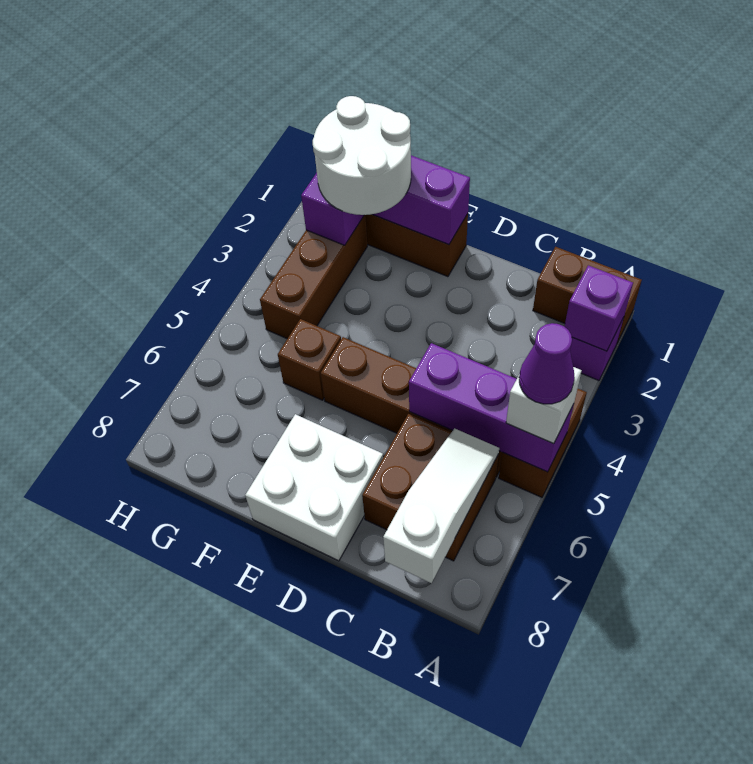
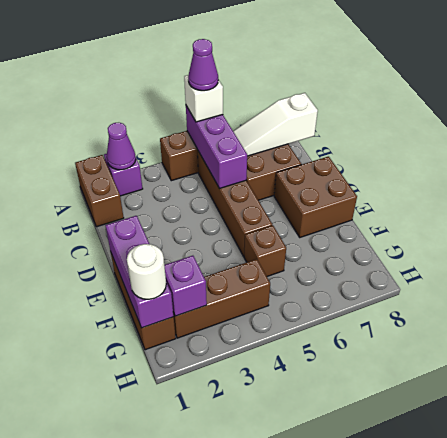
purple brick A2 level 2 -> purple cone A2 level 2
white brick D7:E8 level 1 -> brown brick D7:E8 level 1
white round brick F1:G2 level 3 -> white round brick G1 level 3

